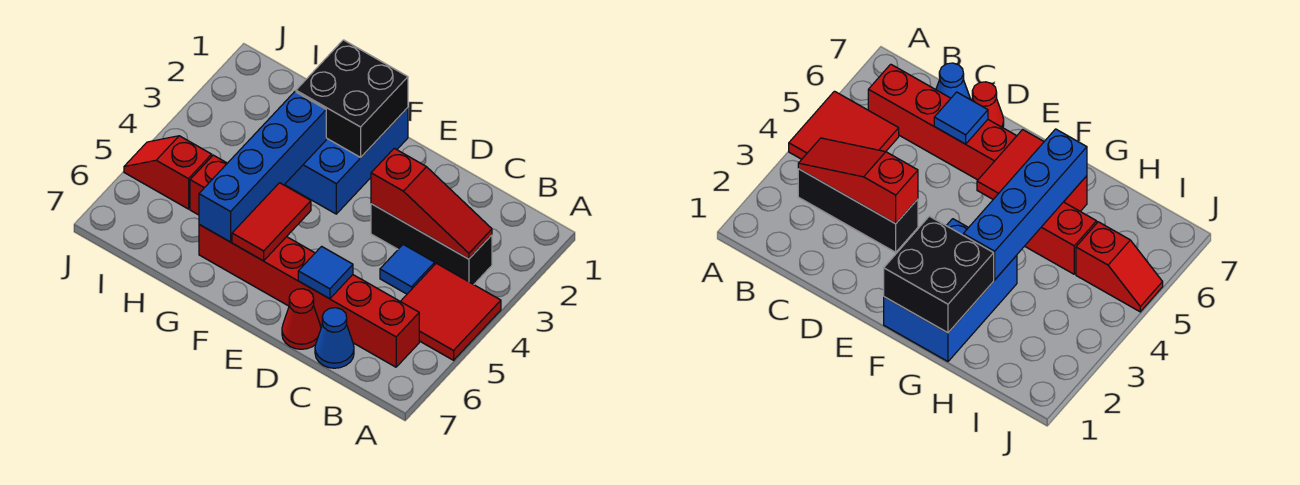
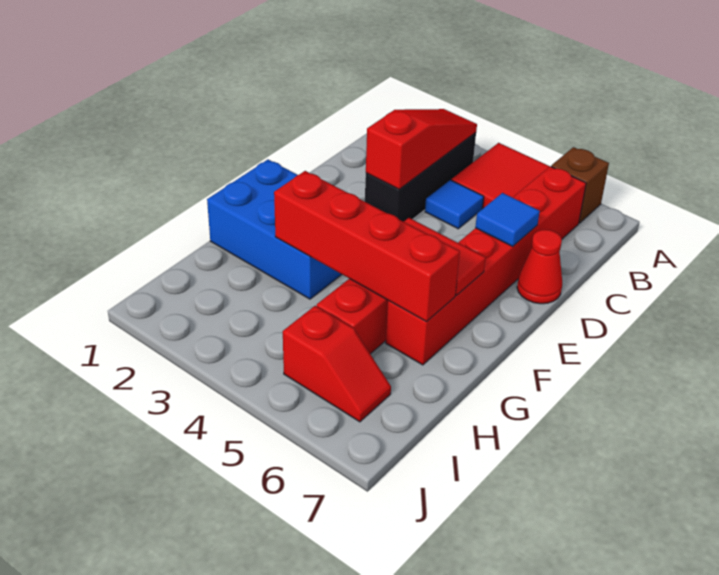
none -> brown brick A6 level 1
blue cone C7 level 1 -> none
black brick F1:G2 level 2 -> none
blue brick G3:G6 level 2 -> red brick G3:G6 level 2
red slope I5:J5 level 1 top I -> red slope I5:I6 level 1 top 5

